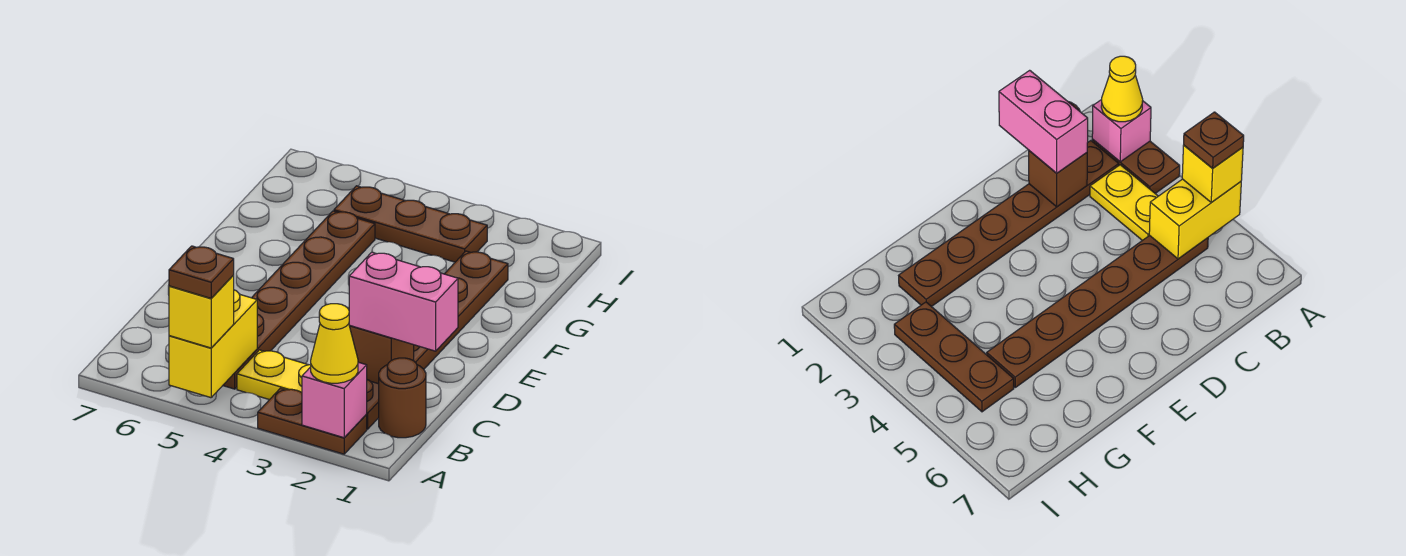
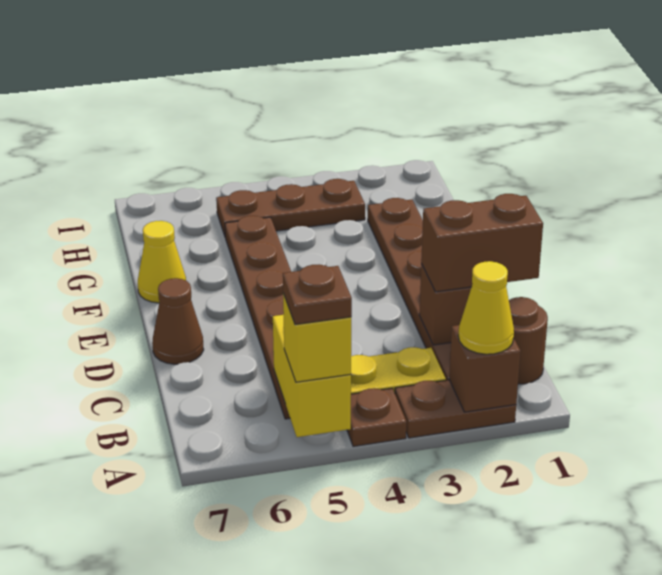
pink brick A2 level 2 -> brown brick A2 level 2
none -> brown plate A4 level 1
pink brick C1:C2 level 3 -> brown brick C1:C2 level 3
none -> brown cone D7 level 1
none -> yellow cone F7 level 1

